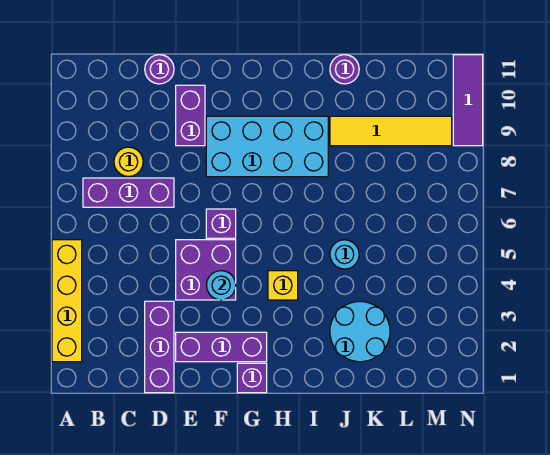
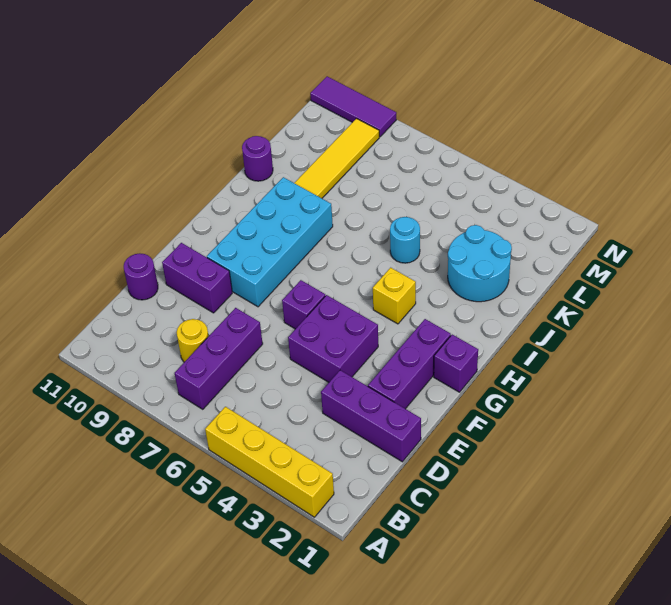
cyan round brick F4 level 2 -> none

